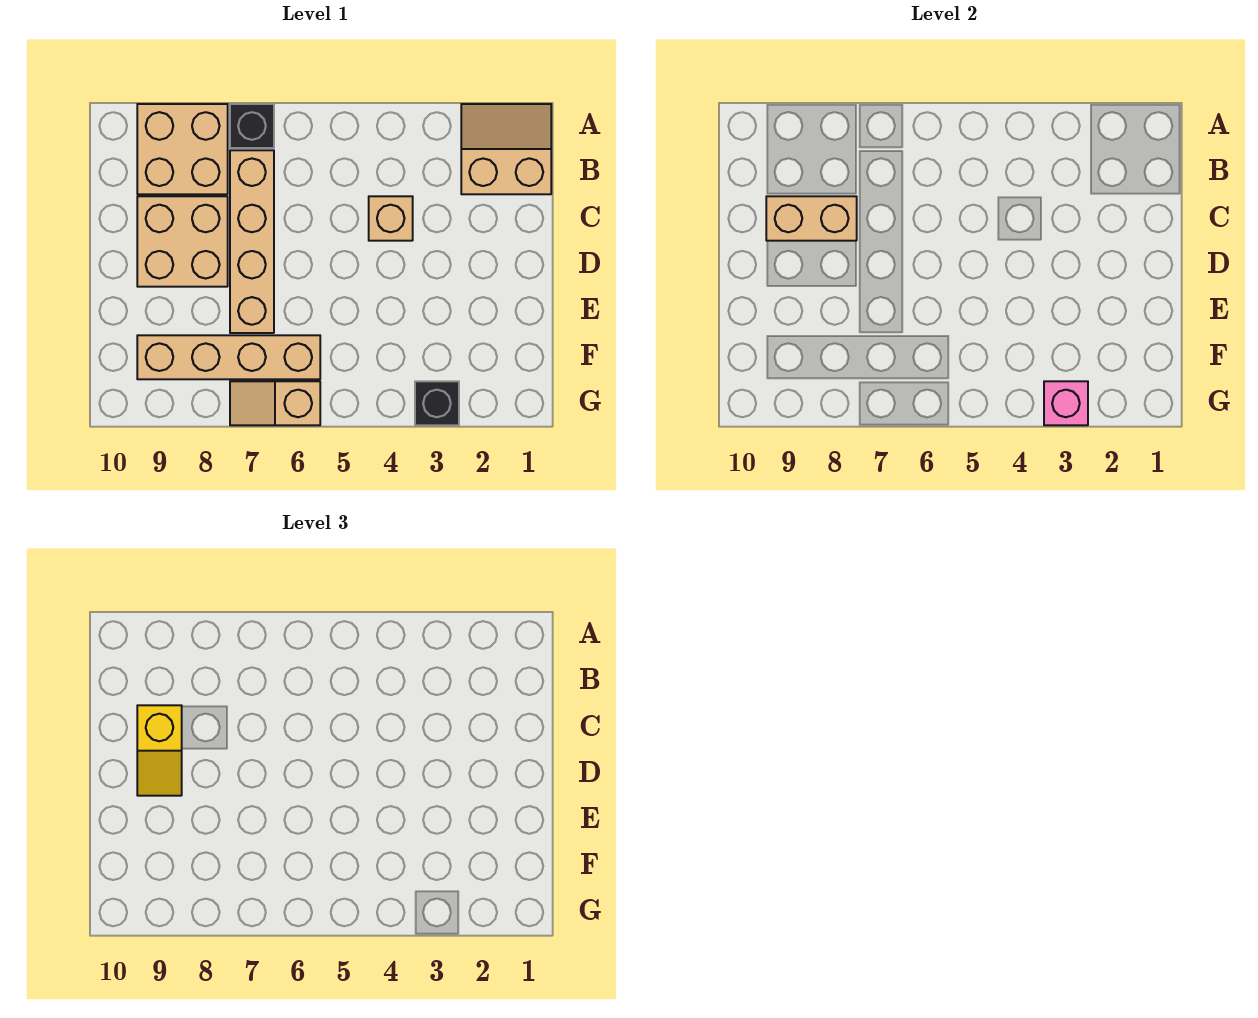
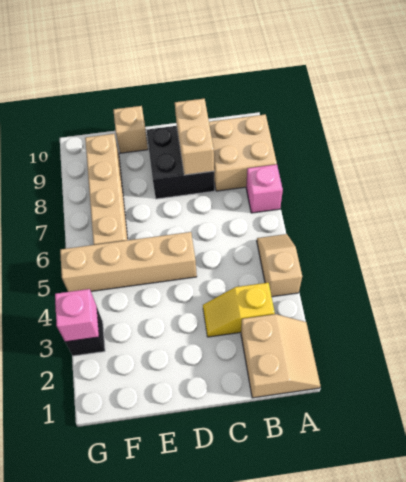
black brick A7 level 1 -> pink brick A7 level 1
tan brick B7:E7 level 1 -> tan brick D5:G5 level 1
tan brick C4 level 1 -> tan brick E10 level 1
tan brick C8:D9 level 1 -> black brick C8:D9 level 1
yellow slope C9:D9 level 3 top C -> yellow slope B3:C3 level 1 top B
tan slope G6:G7 level 1 top 6 -> tan slope A4:A5 level 1 top 4

